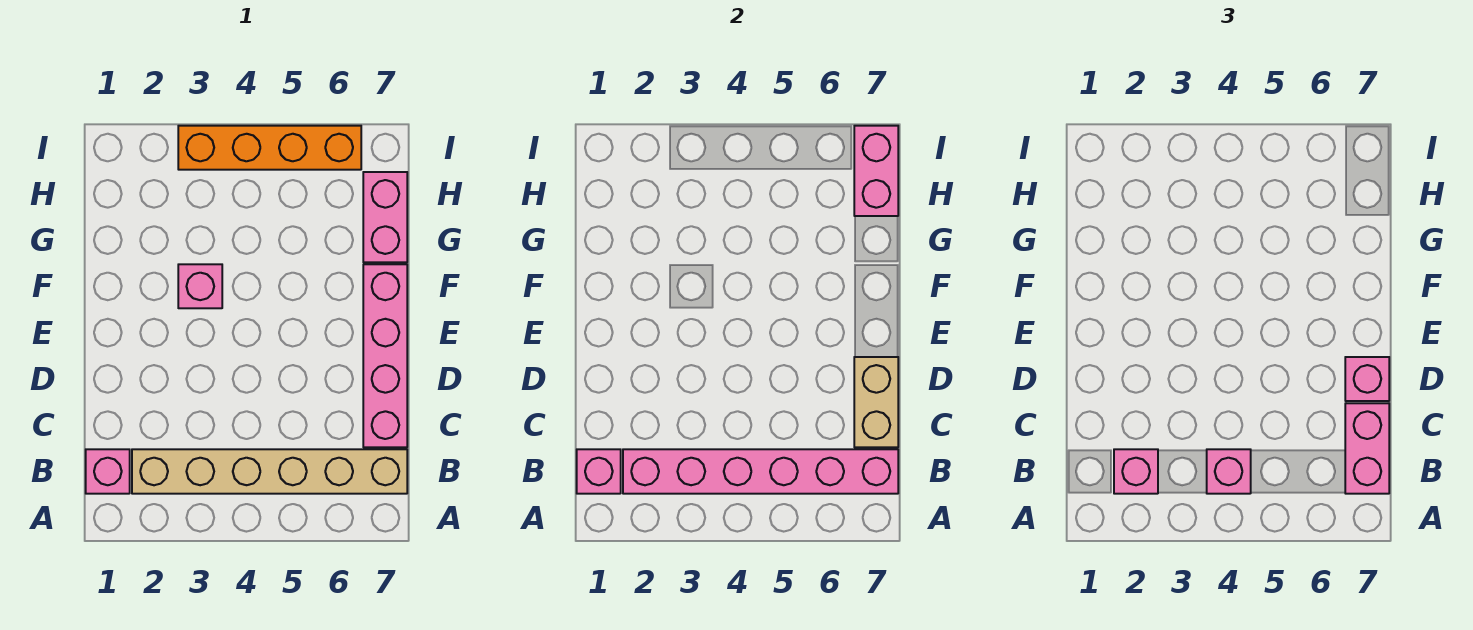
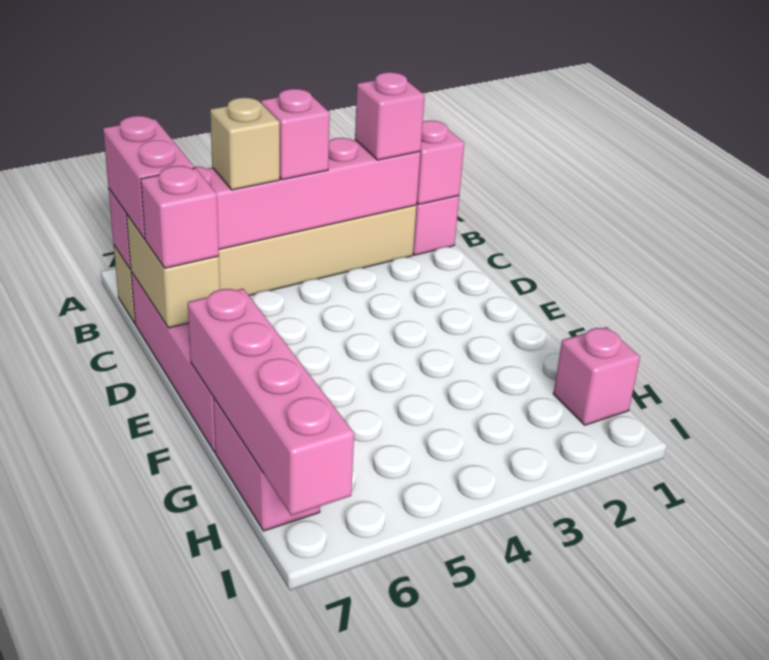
none -> tan brick B5 level 3
pink brick F3 level 1 -> pink brick H1 level 1
pink brick H7:I7 level 2 -> pink brick F7:I7 level 2
orange brick I3:I6 level 1 -> none

